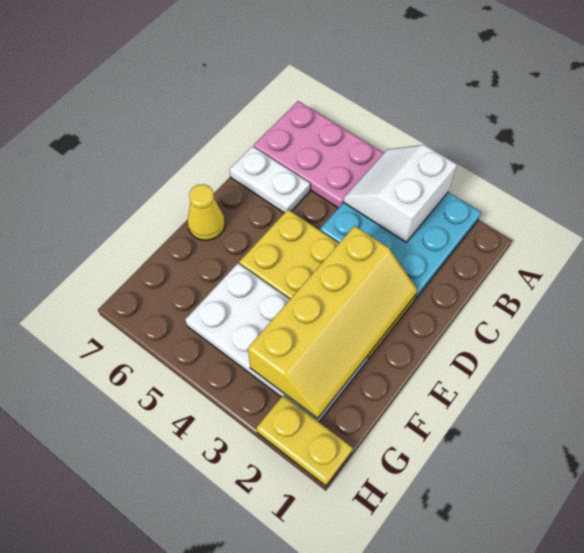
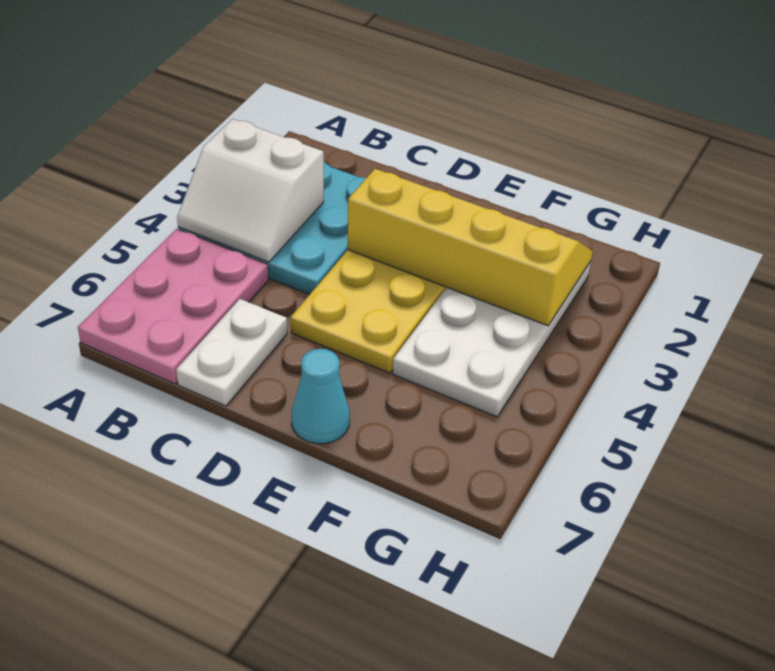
yellow cone E7 level 1 -> cyan cone E7 level 1
yellow plate H1:H2 level 1 -> none

